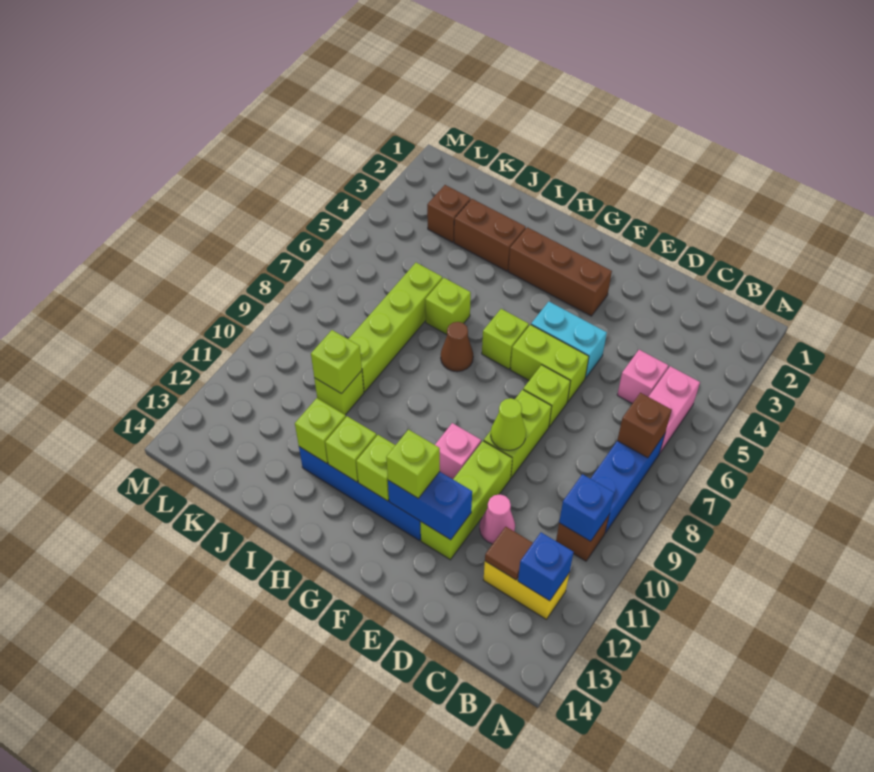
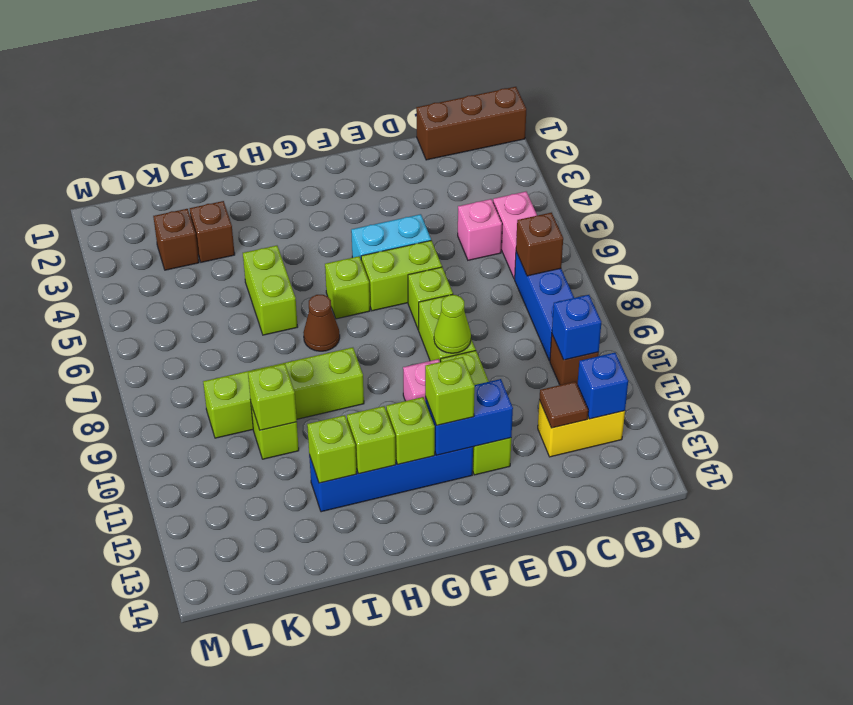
pink cone D11 level 1 -> none
brown brick F3:H3 level 1 -> brown brick A1:C1 level 1
brown brick I3:J3 level 1 -> brown brick J3 level 1
lime brick I6 level 1 -> lime brick I5:I6 level 1
lime brick J6:J9 level 1 -> lime brick H9:K9 level 1

